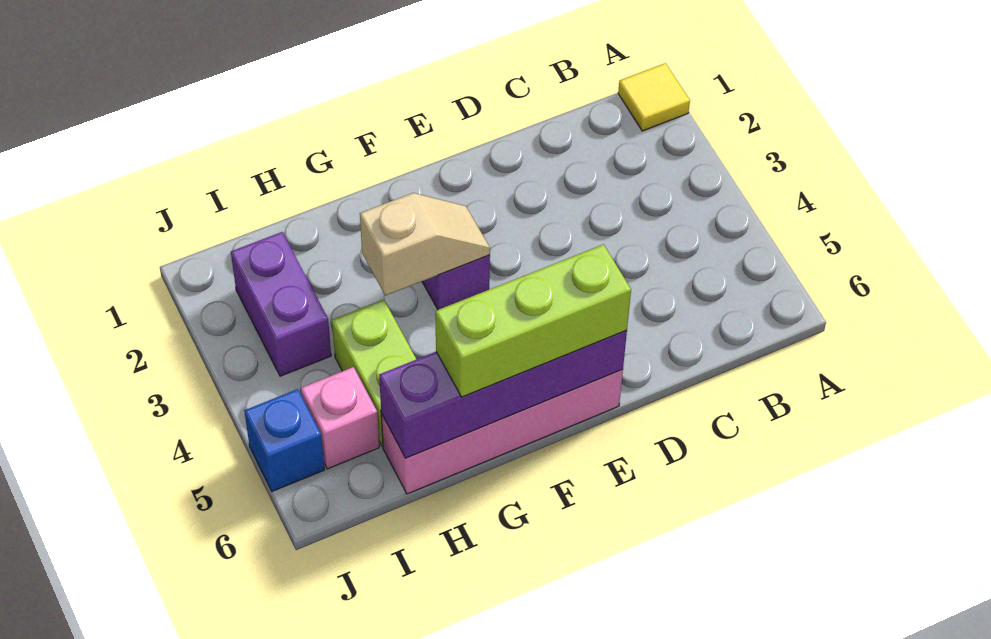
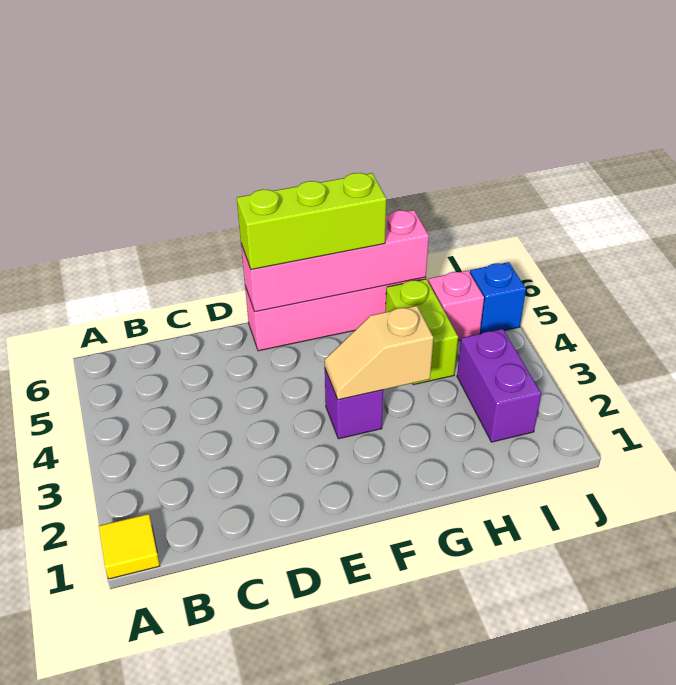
purple brick E6:H6 level 2 -> pink brick E6:H6 level 2

